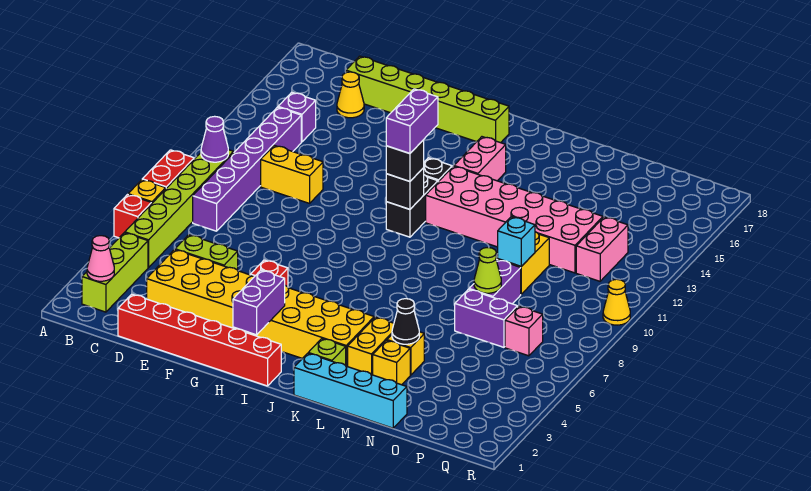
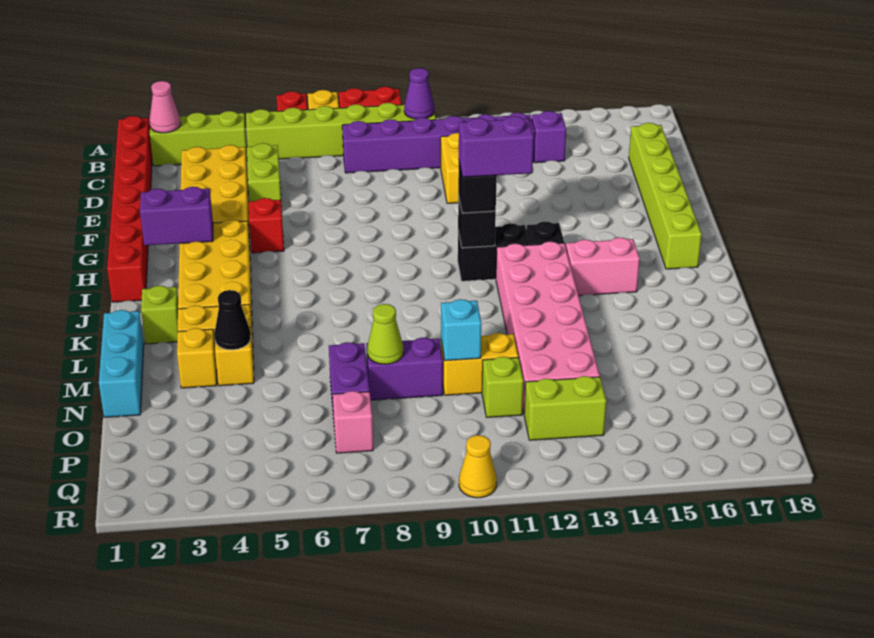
red brick D1:I1 level 1 -> red brick B1:I1 level 1
yellow cone D16 level 1 -> none
cyan brick K1:N1 level 1 -> cyan brick L1:N1 level 1
none -> lime brick O11 level 1
pink brick P12:P13 level 1 -> lime brick P12:P13 level 1

